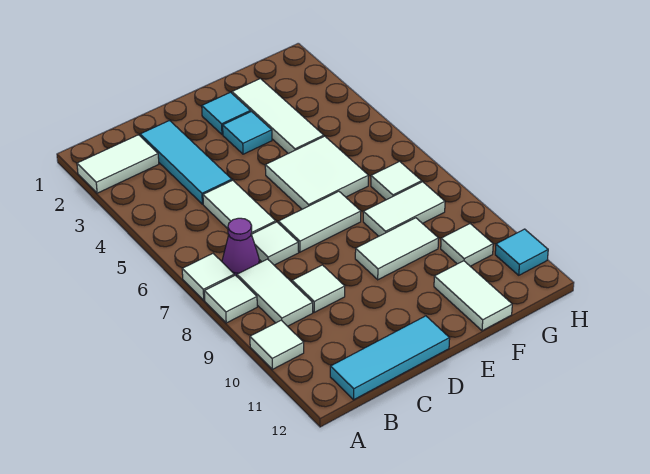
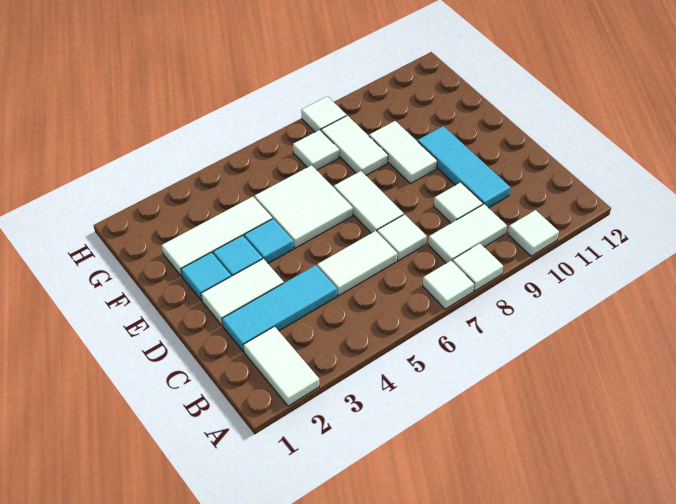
purple cone B7 level 1 -> none
cyan tile B12:D12 level 1 -> cyan tile C10:E10 level 1
white tile F11:F12 level 1 -> white tile D2:D3 level 1
white tile G10 level 1 -> white tile H8 level 1
cyan tile H11 level 1 -> cyan tile E4 level 1

